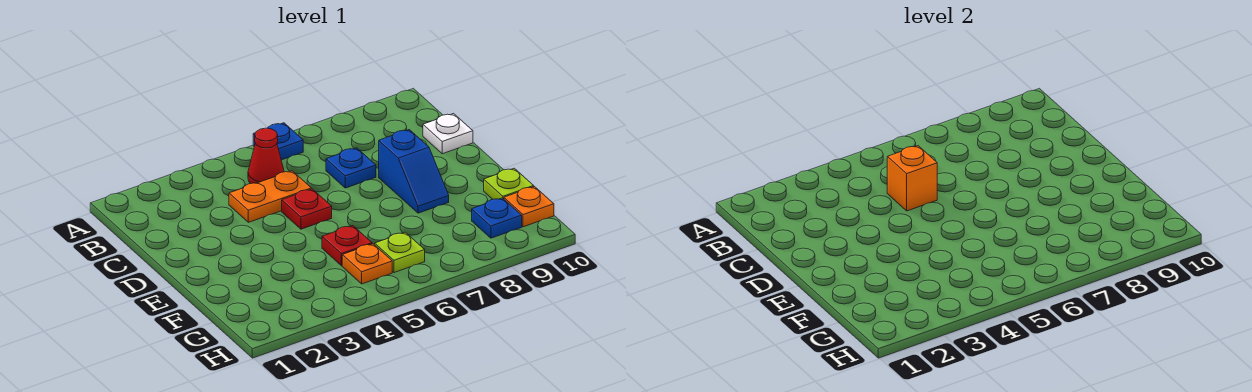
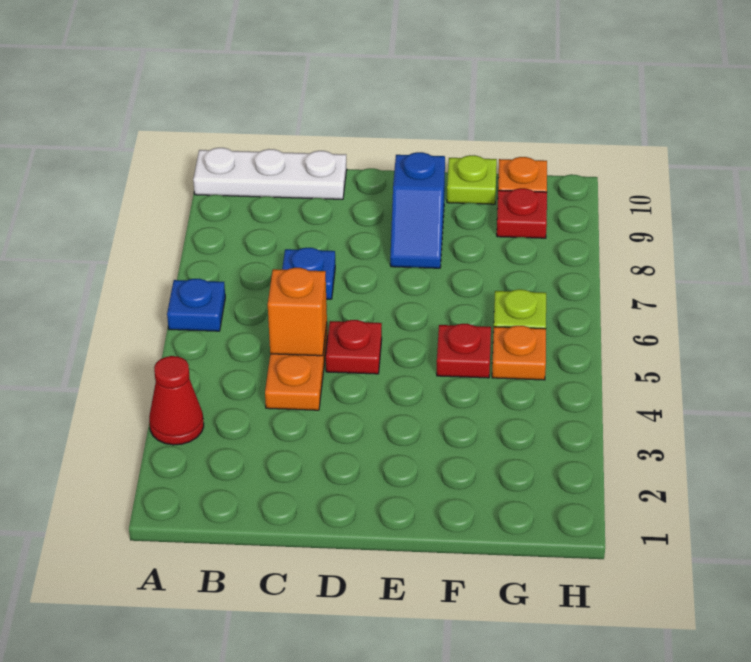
red cone B5 level 1 -> red cone A3 level 1
white plate C10 level 1 -> white plate A10:C10 level 1
blue slope D8:E8 level 1 top D -> blue slope E8:E9 level 1 top 9
blue plate G9 level 1 -> red plate G9 level 1

